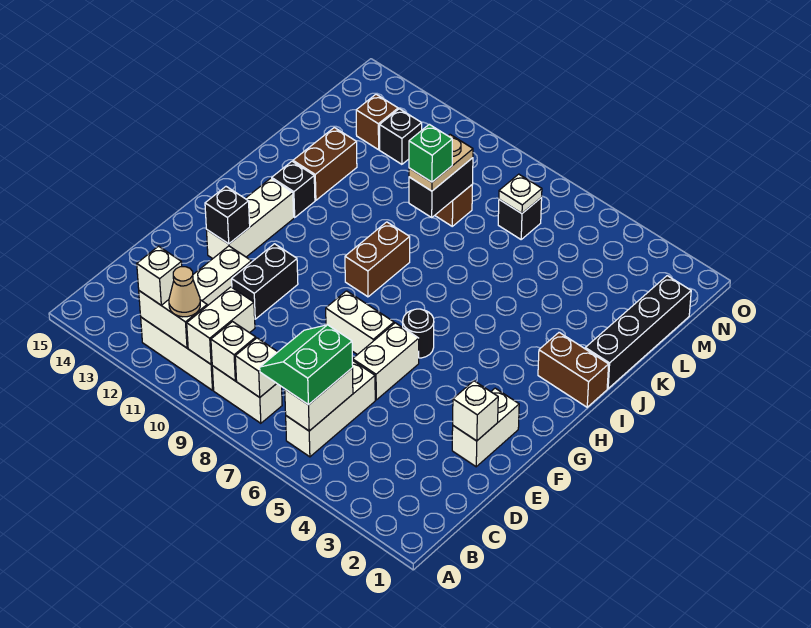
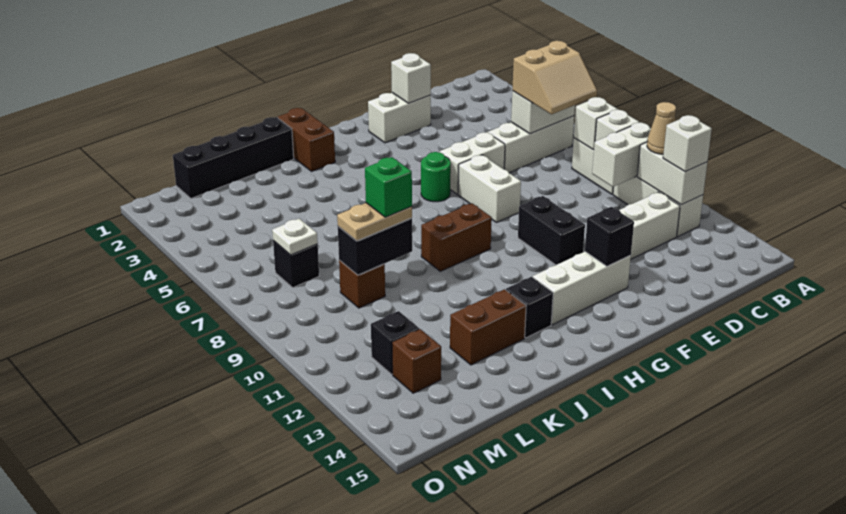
green slope B6:C7 level 3 top 6 -> tan slope B6:C7 level 3 top 6
black brick E11:F11 level 1 -> black brick F10:F11 level 1
black round brick G6 level 1 -> green round brick G6 level 1

